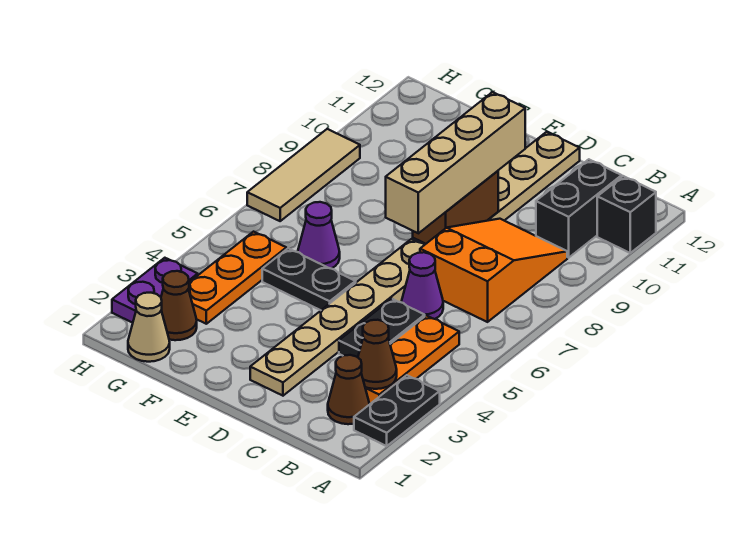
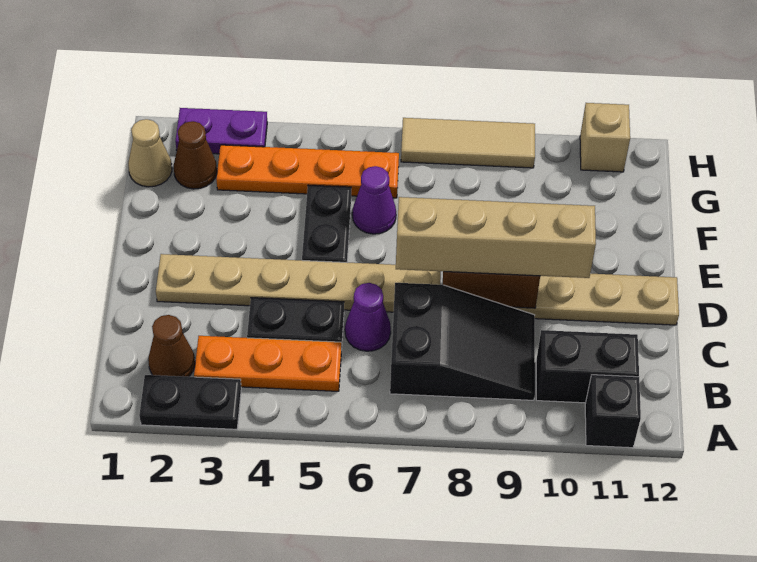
brown cone B3 level 2 -> none
orange slope B7:C9 level 1 top 7 -> black slope B7:C9 level 1 top 7
orange plate G3:G5 level 1 -> orange plate G3:G6 level 1
none -> tan brick H11 level 1

